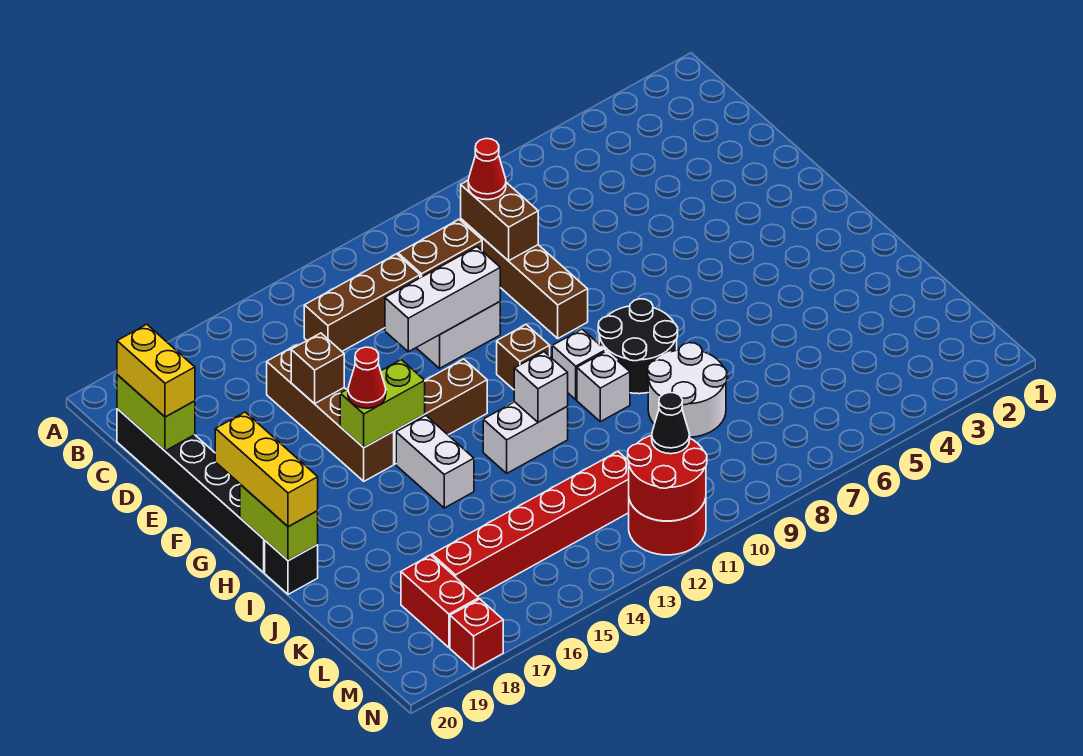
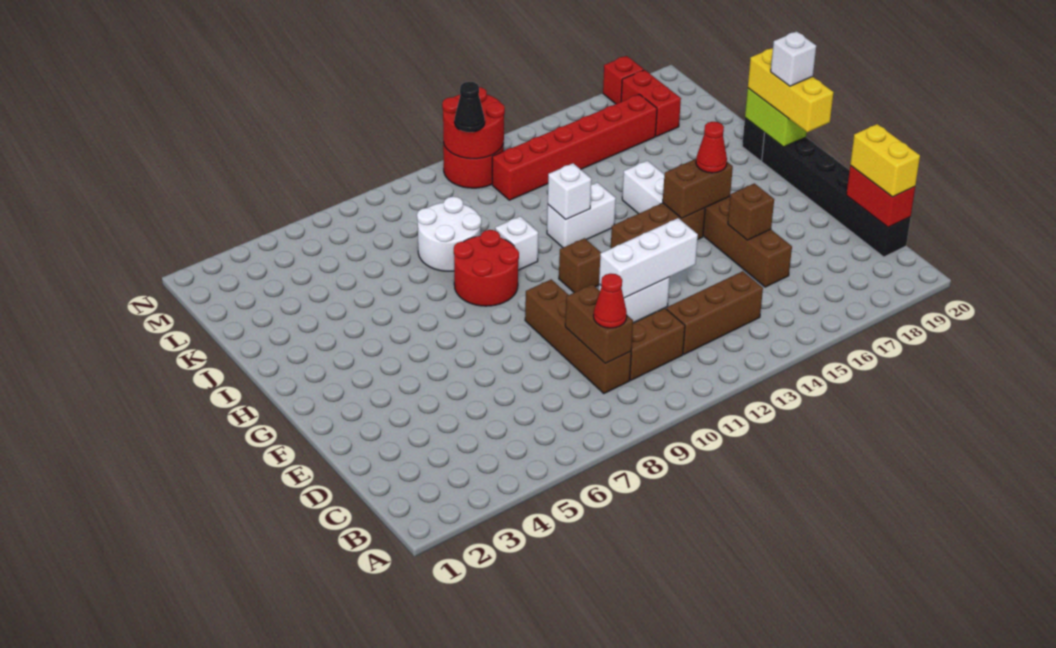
lime brick C20:D20 level 2 -> red brick C20:D20 level 2
lime brick G15:G16 level 2 -> brown brick G15:G16 level 2
black round brick H8:I9 level 1 -> red round brick H8:I9 level 1
white brick H10 level 1 -> white brick H20 level 4

